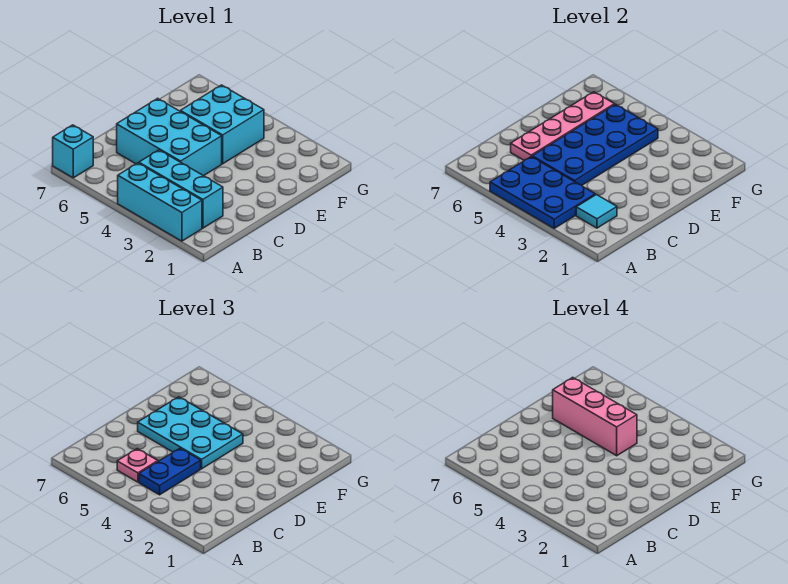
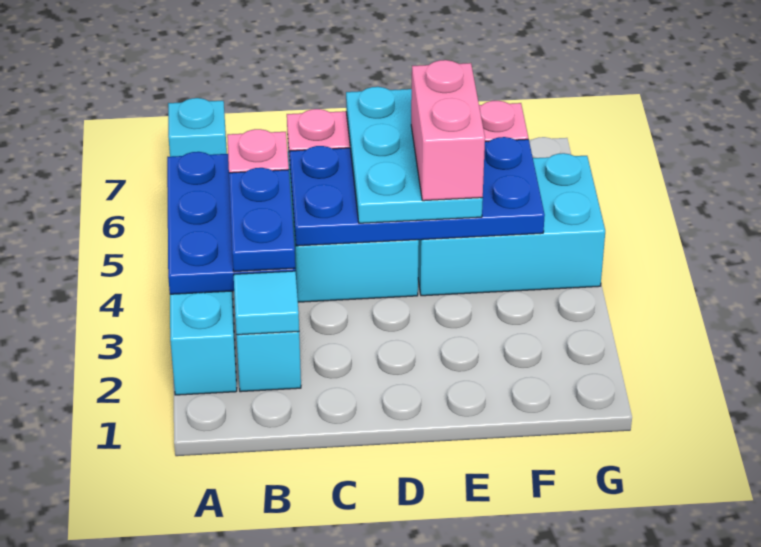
blue plate B4:C4 level 3 -> blue plate B3:B4 level 3
cyan brick E4:F5 level 1 -> cyan brick E4:G5 level 1
pink brick E4:E6 level 4 -> pink brick E4:E5 level 4

